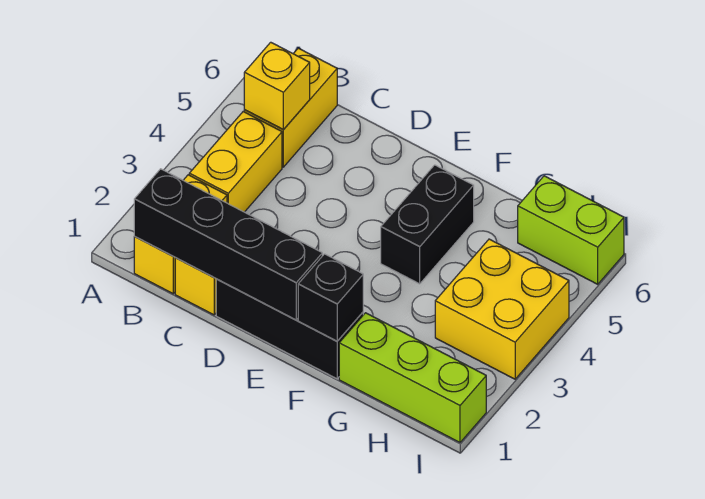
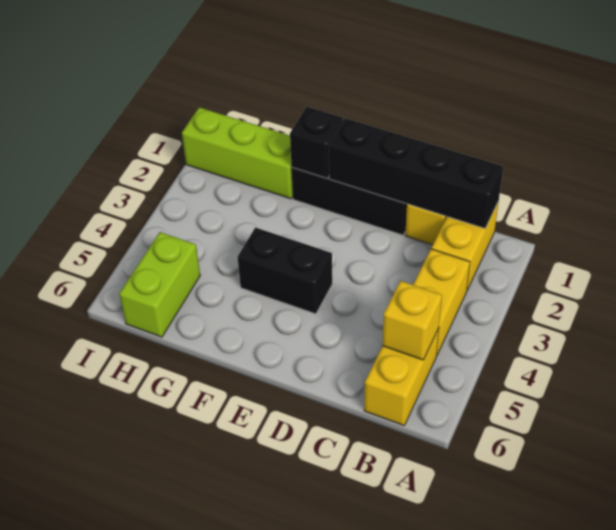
black brick F4:F5 level 1 -> black brick E4:F4 level 1
yellow brick H3:I4 level 1 -> none
lime brick H6:I6 level 1 -> lime brick H5:H6 level 1

